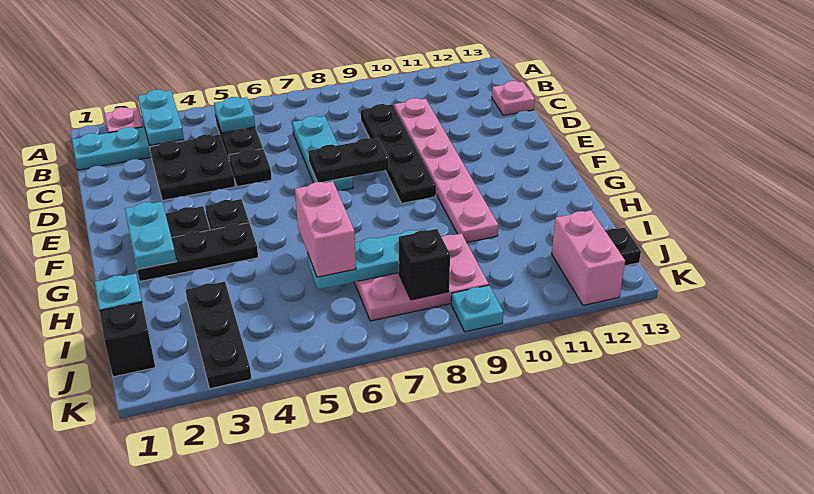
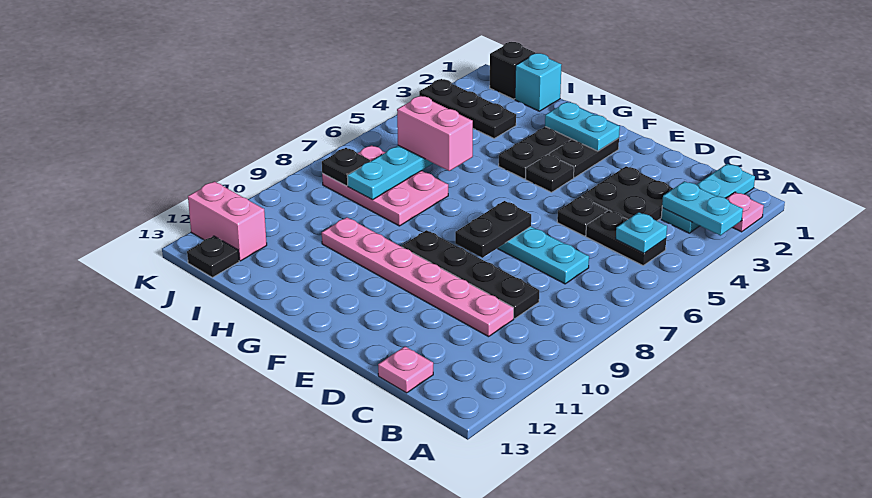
pink plate I7:J9 level 1 -> pink plate H7:J8 level 1
black brick J8 level 2 -> black plate J8 level 2
cyan plate K9 level 1 -> none

